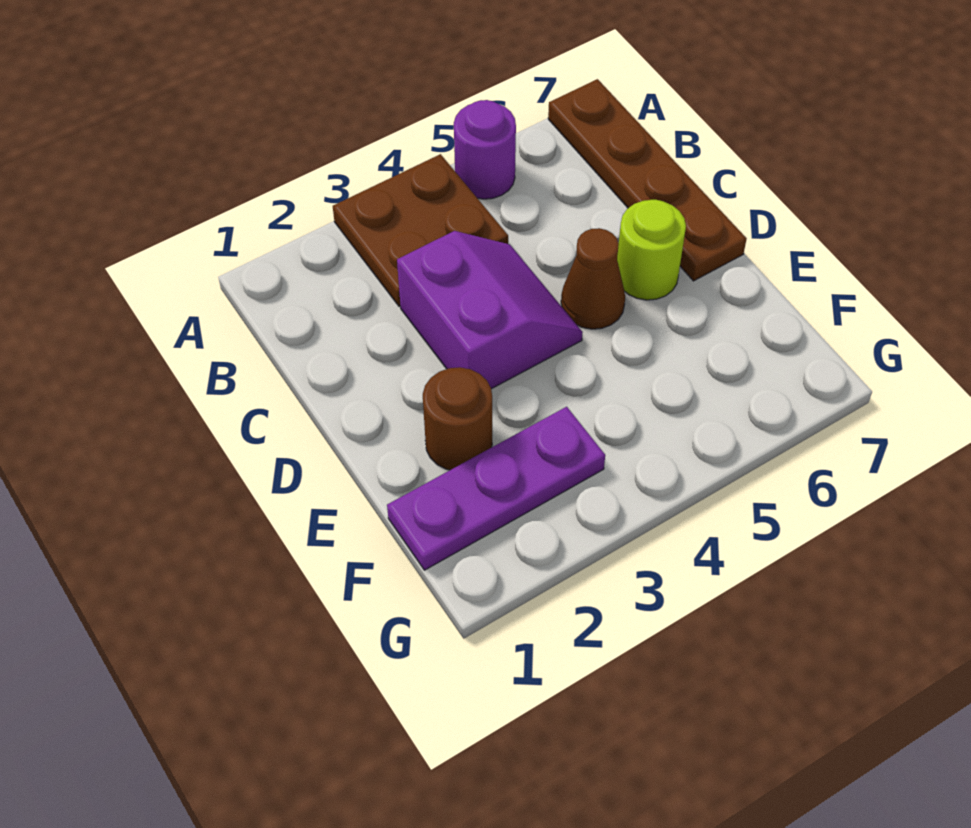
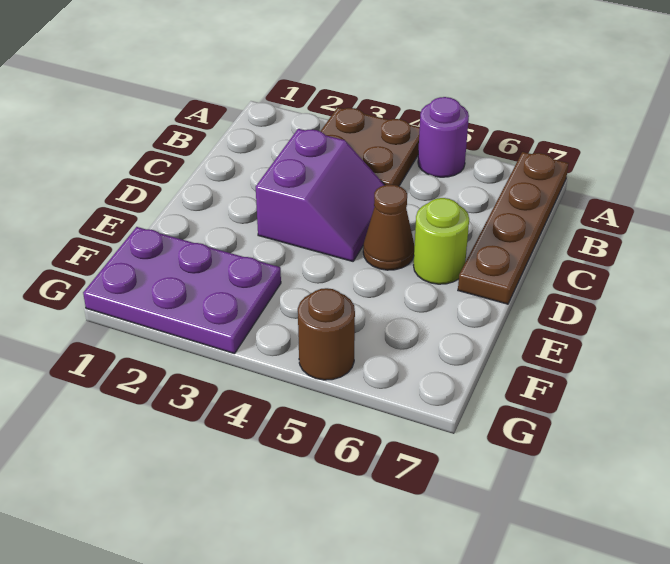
brown round brick E2 level 1 -> brown round brick G5 level 1
purple plate F1:F3 level 1 -> purple plate F1:G3 level 1

